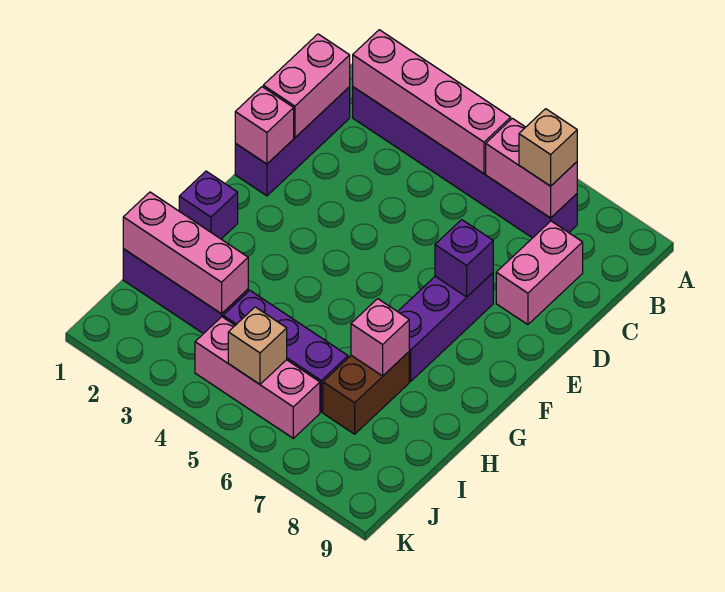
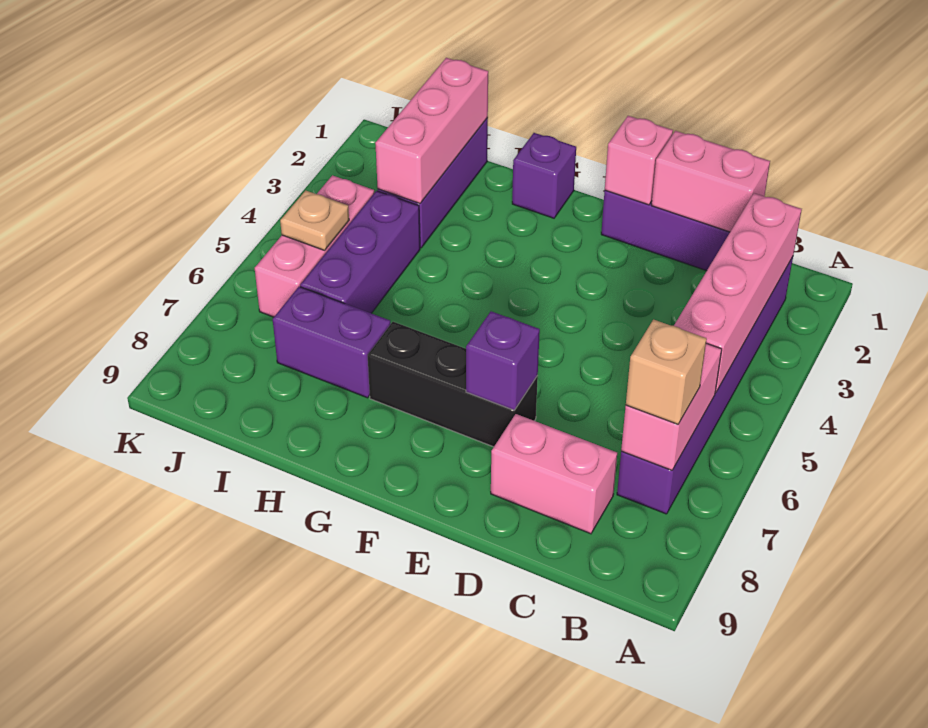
purple brick E7:G7 level 1 -> black brick E7:G7 level 1
brown brick H7:I7 level 1 -> purple brick H7:I7 level 1
pink brick H7 level 2 -> none
tan brick J5 level 2 -> tan plate J5 level 2

